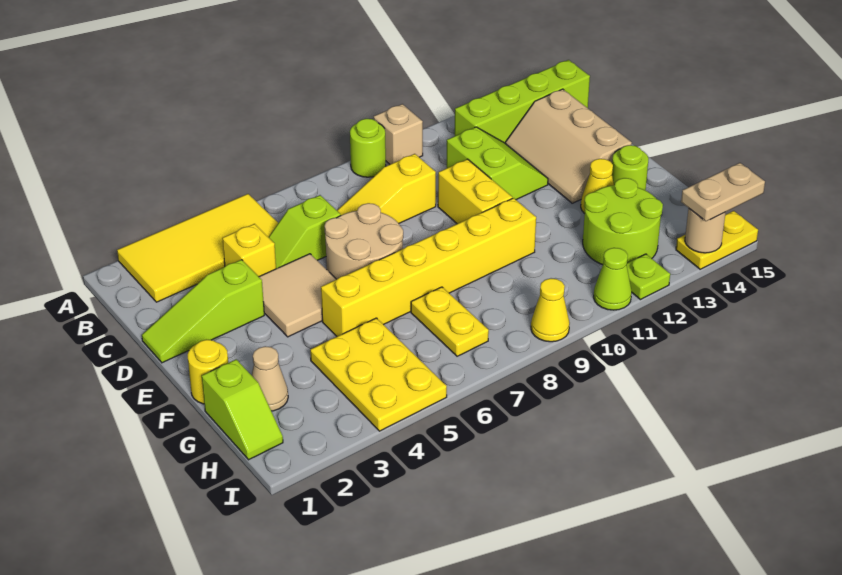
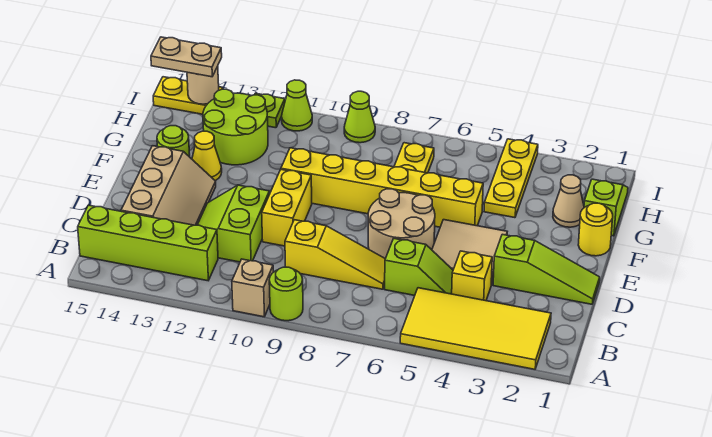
yellow plate G4:I5 level 1 -> yellow plate G4:I4 level 1
yellow cone I9 level 1 -> lime cone I9 level 1

